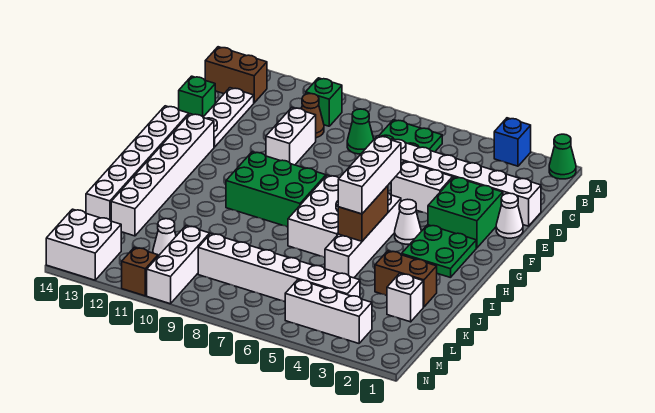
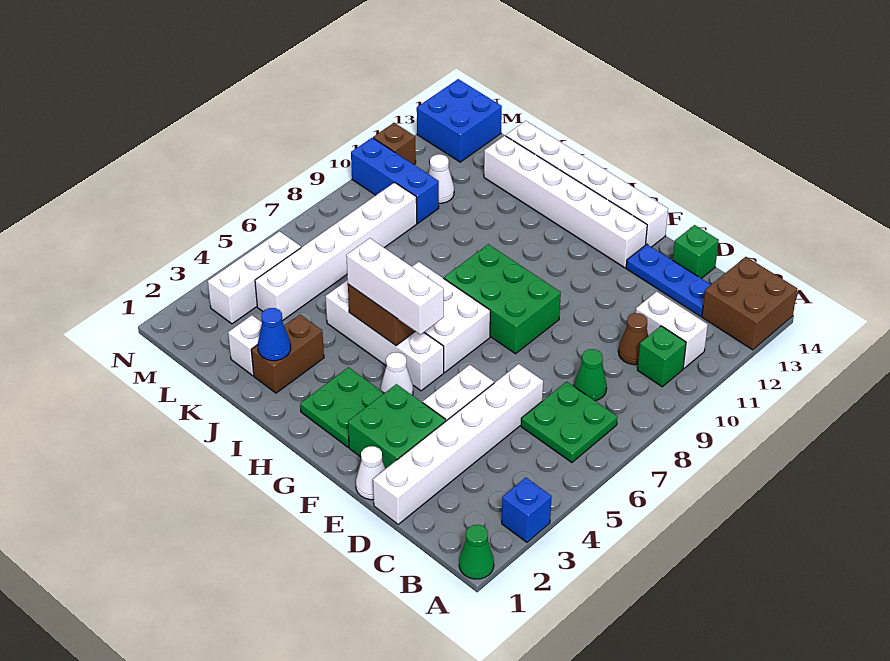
brown brick B13:B14 level 1 -> brown brick A13:B14 level 1
white plate C13:E13 level 1 -> blue plate C13:E13 level 1
white brick D10:E10 level 1 -> white brick B11:C11 level 1
green brick G8:H10 level 1 -> green brick F8:H9 level 1
none -> blue cone J2 level 2
white brick L10:N10 level 1 -> blue brick L10:N10 level 1
white brick M13:N14 level 1 -> blue brick M13:N14 level 1

